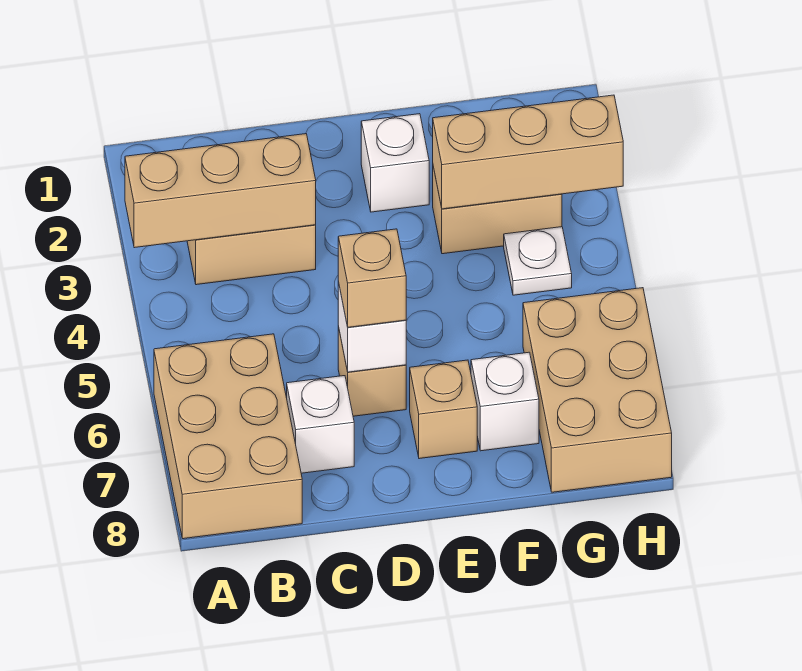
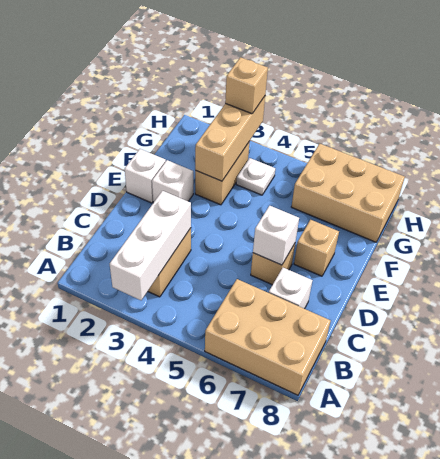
tan brick A3:C3 level 2 -> white brick A3:C3 level 2
tan brick D6 level 3 -> tan brick H3 level 3
white brick F7 level 1 -> white brick E1 level 1

